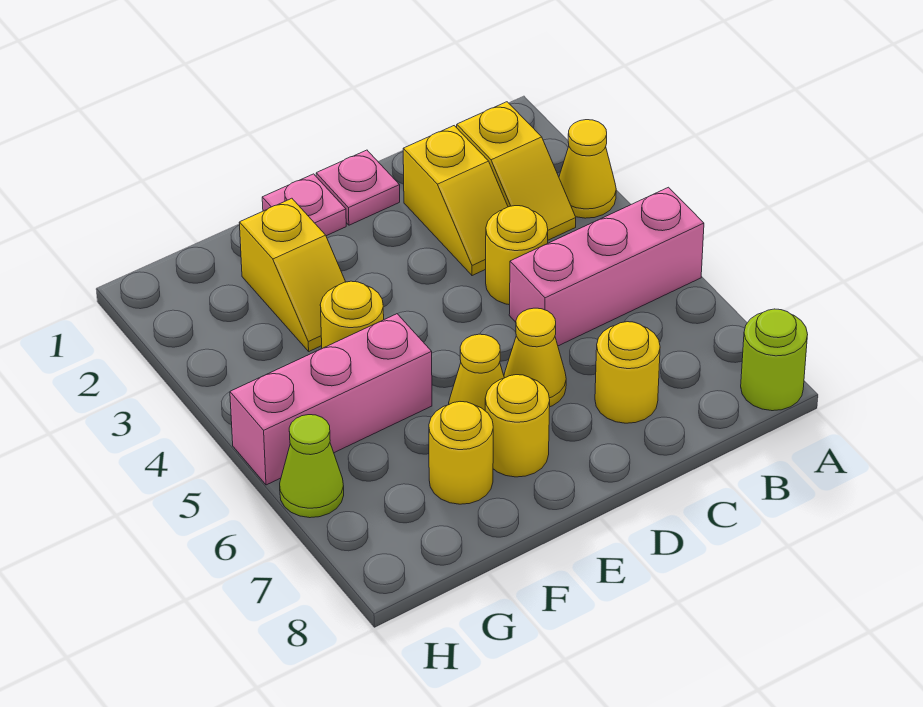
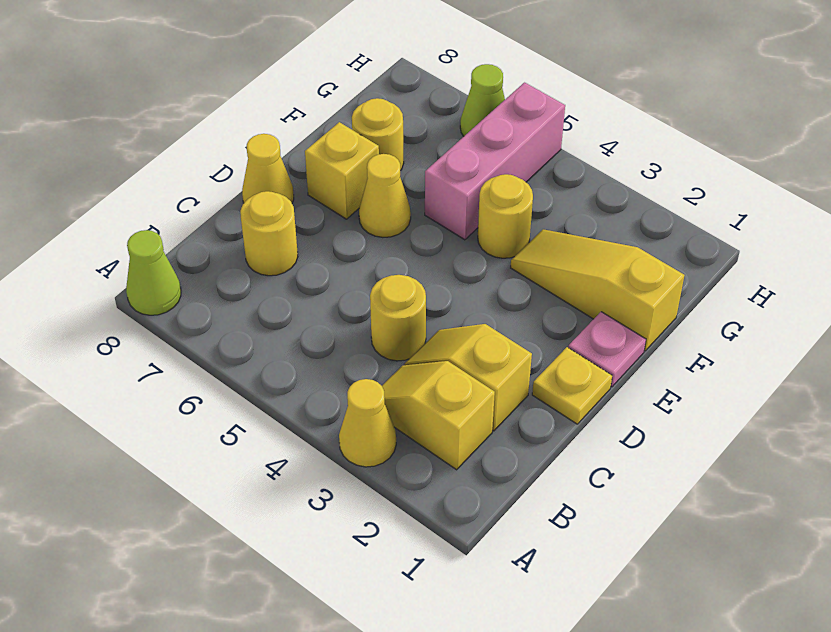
pink brick A5:C5 level 1 -> none
lime round brick A8 level 1 -> lime cone A8 level 1
pink plate D1 level 1 -> yellow plate D1 level 1
yellow cone D6 level 1 -> yellow cone D8 level 1
yellow round brick E7 level 1 -> yellow brick E7 level 1
yellow slope F2:F3 level 1 top 2 -> yellow slope F1:F3 level 1 top 1

